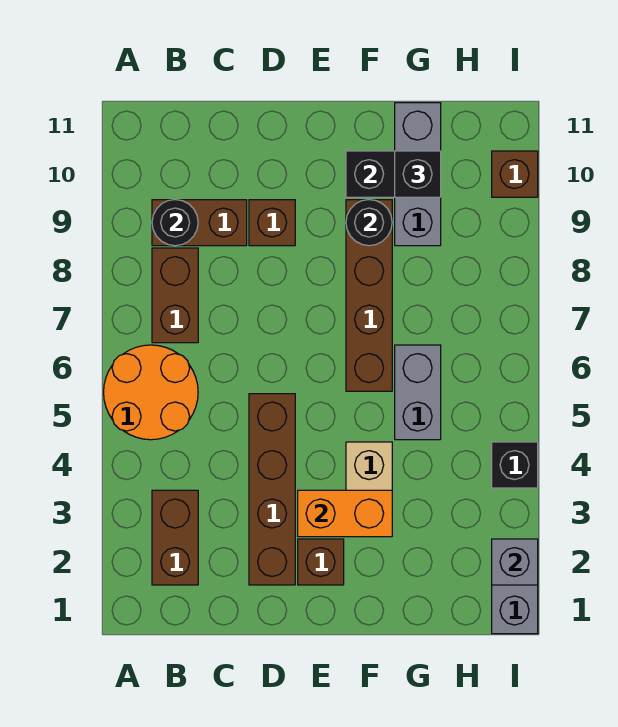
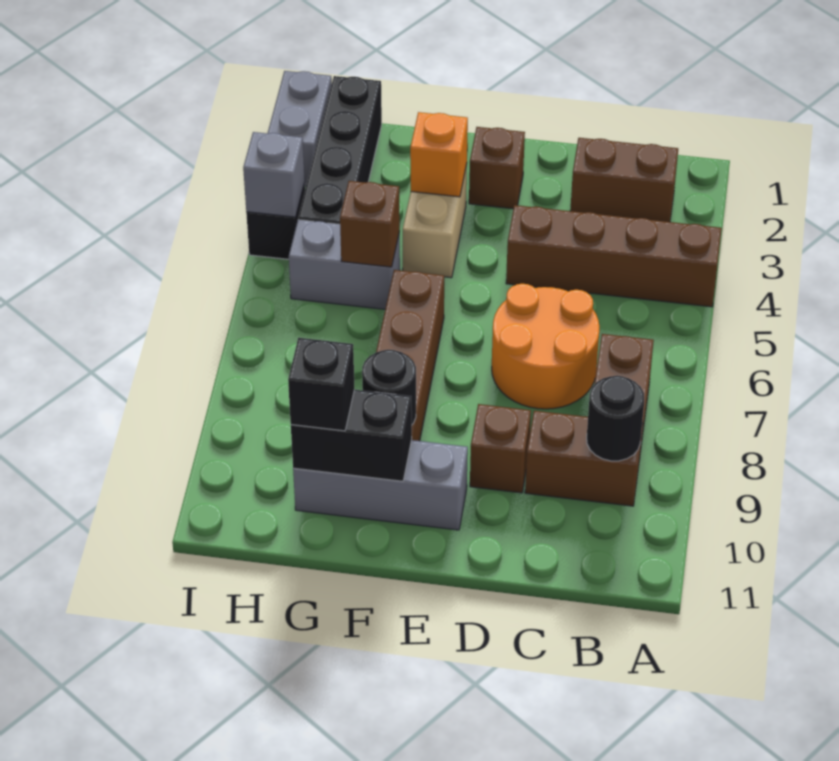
orange round brick A5:B6 level 1 -> orange round brick C6:D7 level 1
brown brick B2:B3 level 1 -> brown brick B2:C2 level 1
brown brick D2:D5 level 1 -> brown brick A4:D4 level 1
orange brick E3:F3 level 2 -> orange brick F3 level 2
grey brick G5:G6 level 1 -> grey brick G5:H5 level 1
grey brick G9:G11 level 1 -> grey brick E10:G10 level 1
none -> black brick H1:H4 level 1
grey brick I2 level 2 -> grey brick I4 level 2
brown brick I10 level 1 -> brown brick G5 level 2

